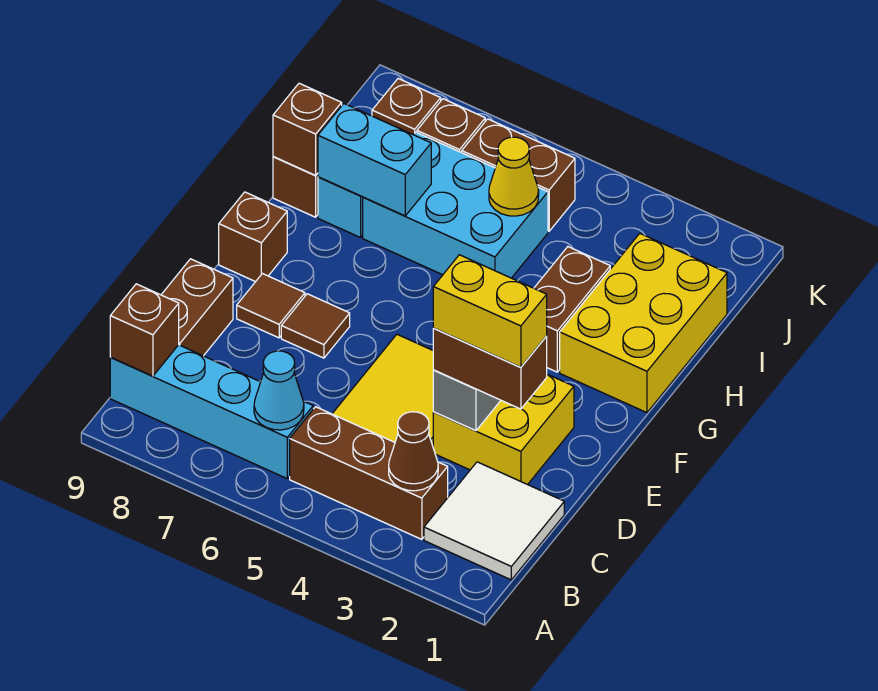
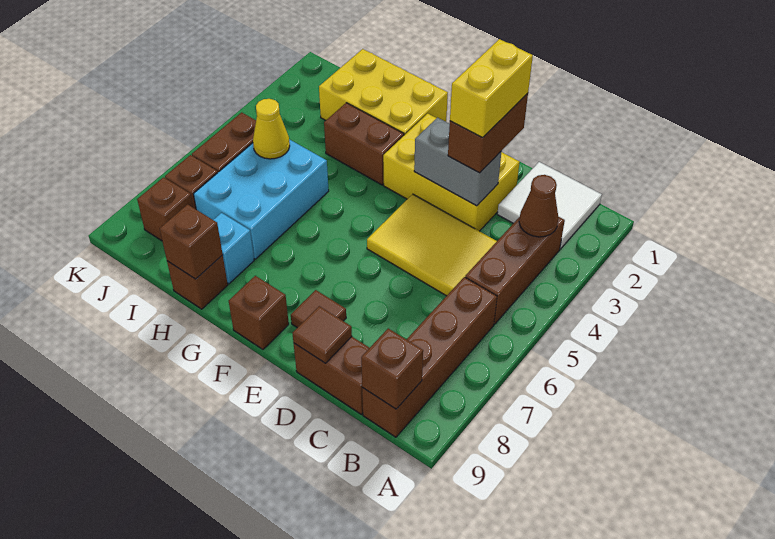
cyan brick B6:B9 level 1 -> brown brick B6:B9 level 1
cyan cone B6 level 2 -> none
yellow brick D2:E3 level 1 -> yellow brick D2:F3 level 1
brown tile E7 level 1 -> brown tile D9 level 2
cyan brick H7:H8 level 2 -> none

